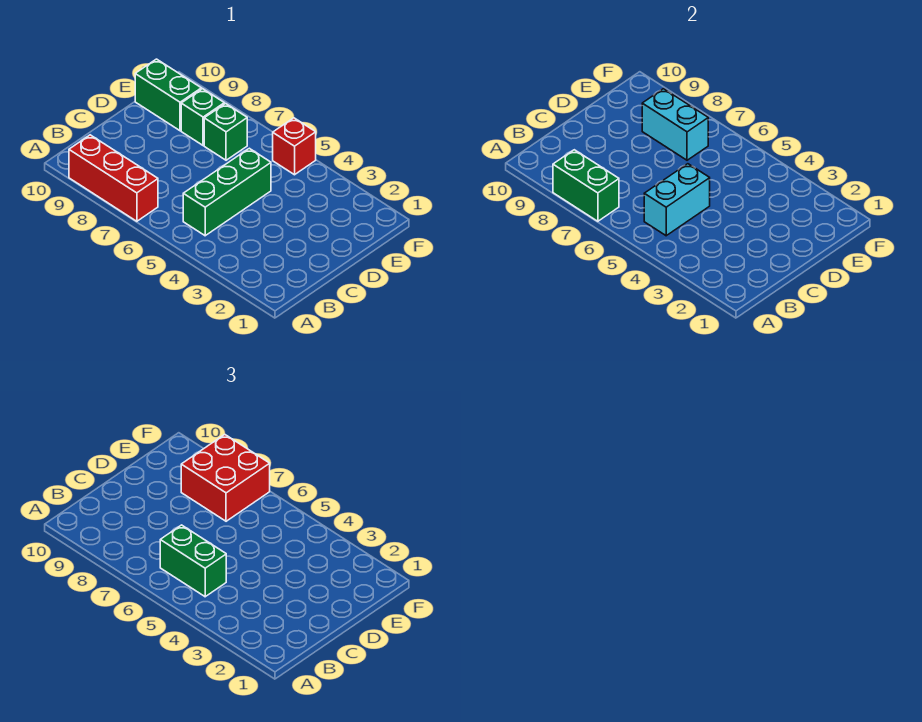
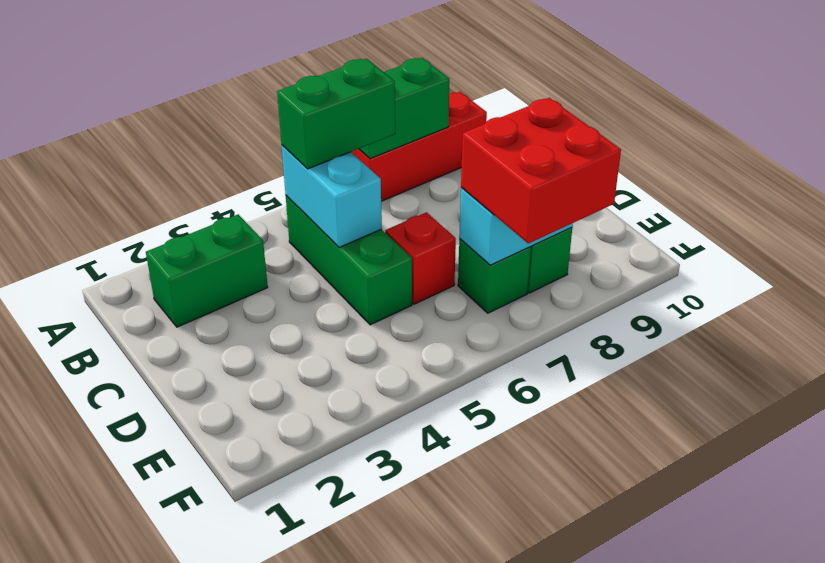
green brick E9:E10 level 1 -> green brick B2:B3 level 1
red brick F5 level 1 -> red brick D6 level 1

